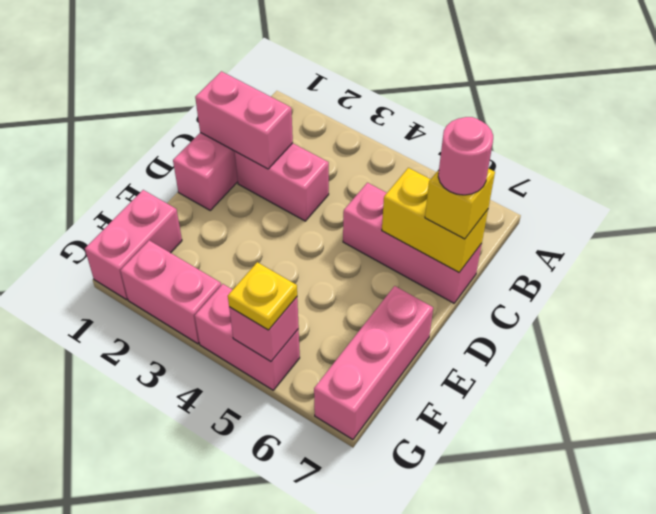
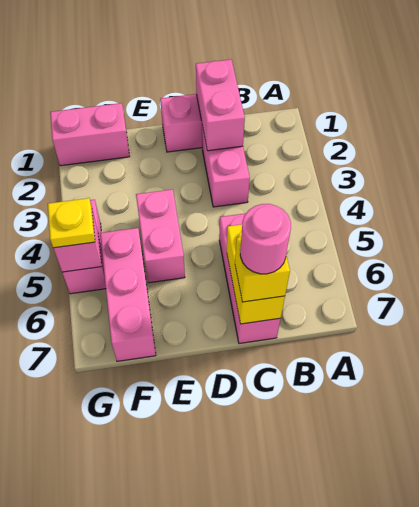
pink brick E7:G7 level 1 -> pink brick F5:F7 level 1
pink brick G2:G3 level 1 -> pink brick E4:E5 level 1

